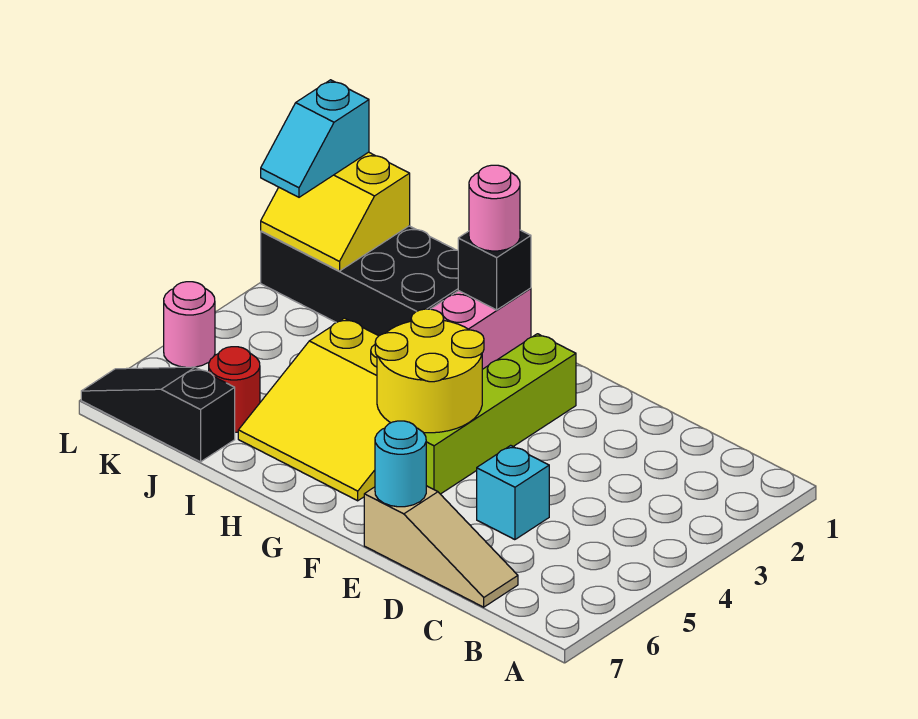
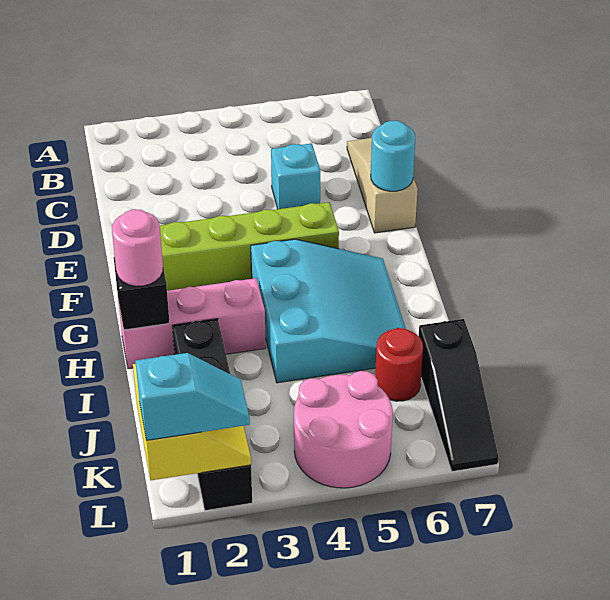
yellow round brick F4:G5 level 2 -> none
yellow slope G4:I6 level 1 top 4 -> cyan slope G4:I6 level 1 top 4
black brick I1:L2 level 1 -> black brick I2:L2 level 1
pink round brick L5 level 1 -> pink round brick K4:L5 level 1

